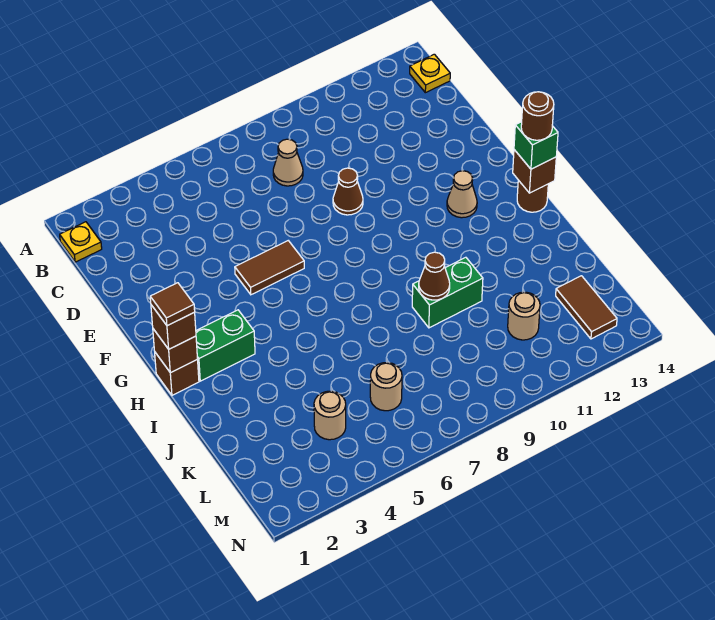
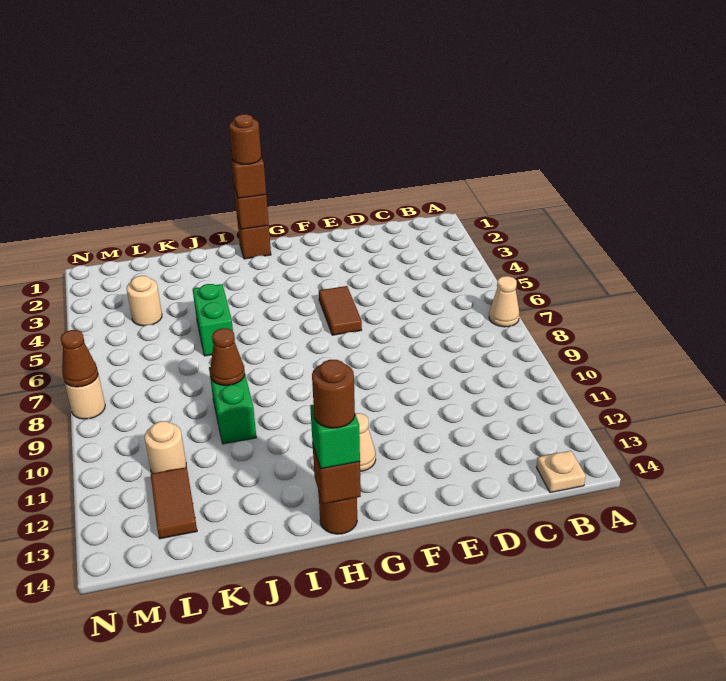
yellow plate B1 level 1 -> none
yellow plate B14 level 1 -> tan plate B14 level 1
tan cone C8 level 1 -> tan cone A7 level 1
brown cone E9 level 1 -> brown cone N8 level 2
brown tile H1 level 4 -> brown round brick H1 level 4
green brick H2:H3 level 1 -> green brick J5:J6 level 1
tan round brick L6 level 1 -> tan round brick N8 level 1
brown tile L13:M13 level 1 -> brown tile L12:L13 level 1

